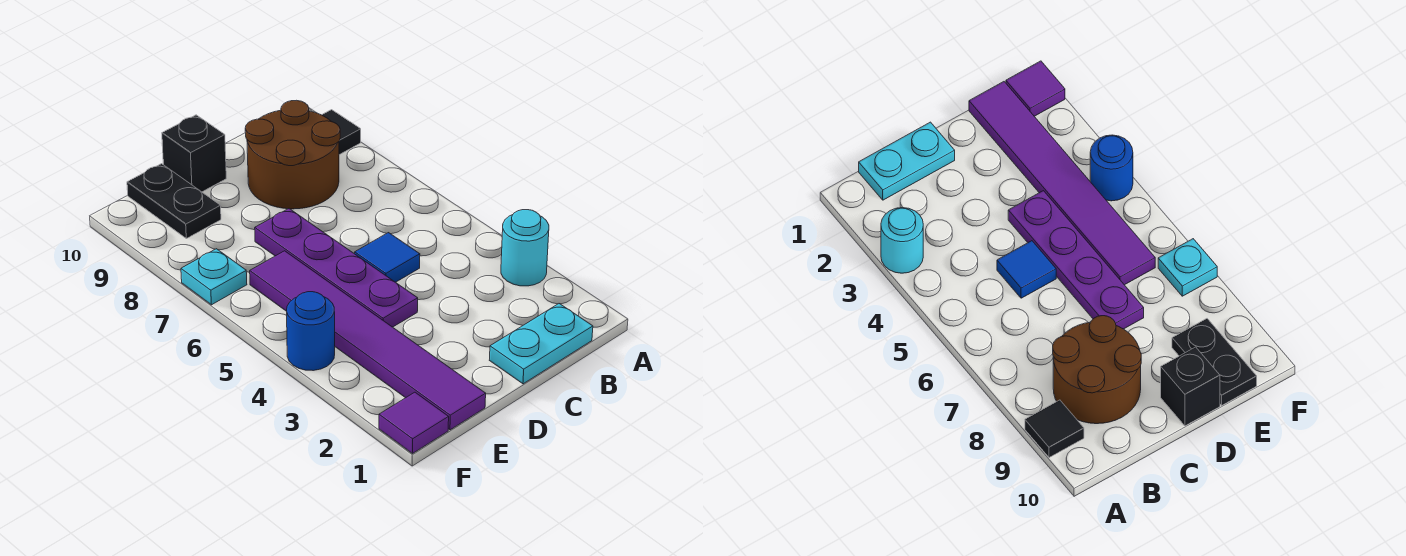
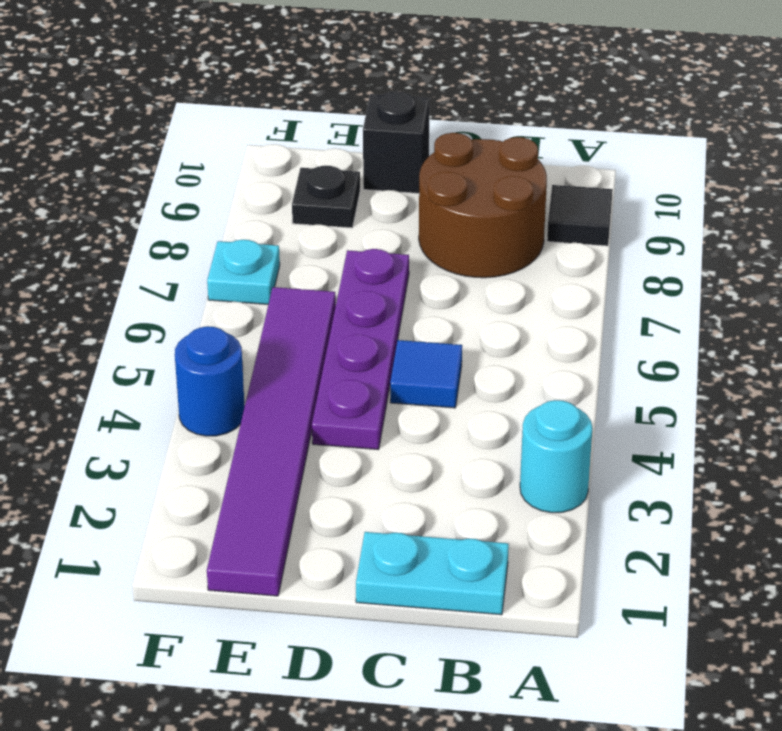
black plate E9:E10 level 1 -> black plate E9 level 1
purple tile F1 level 1 -> none

